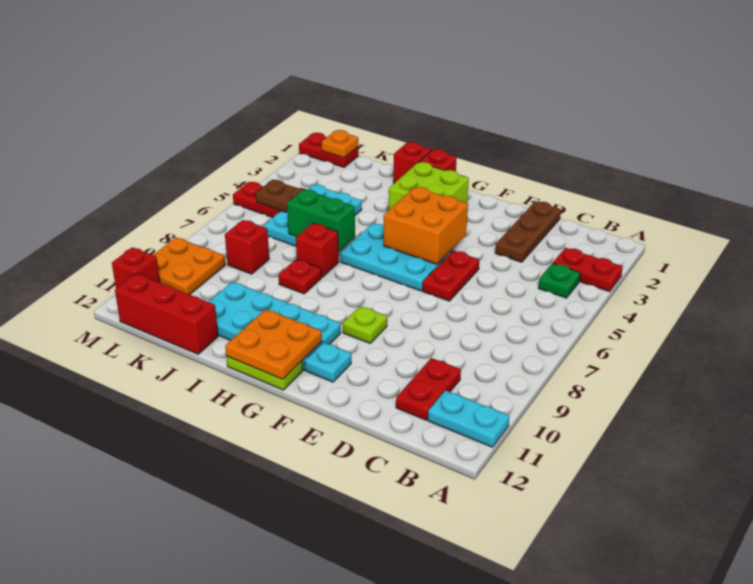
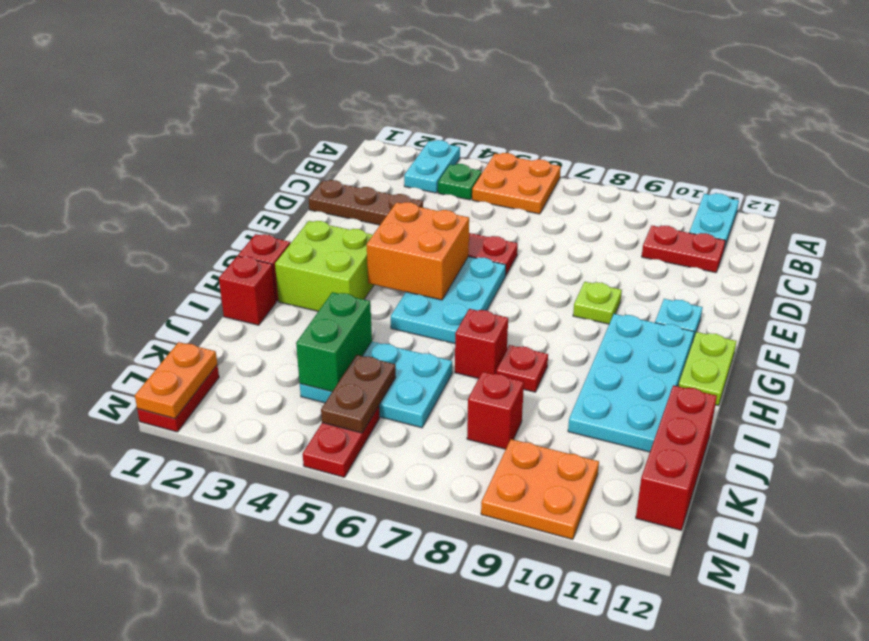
red plate A3:B3 level 1 -> cyan plate A3:B3 level 1
orange plate G11:H12 level 2 -> orange plate A5:B6 level 1
green brick I6:J6 level 2 -> green brick J4:K4 level 2
orange plate L1 level 2 -> orange plate L1:M1 level 2
red brick M11 level 1 -> none

